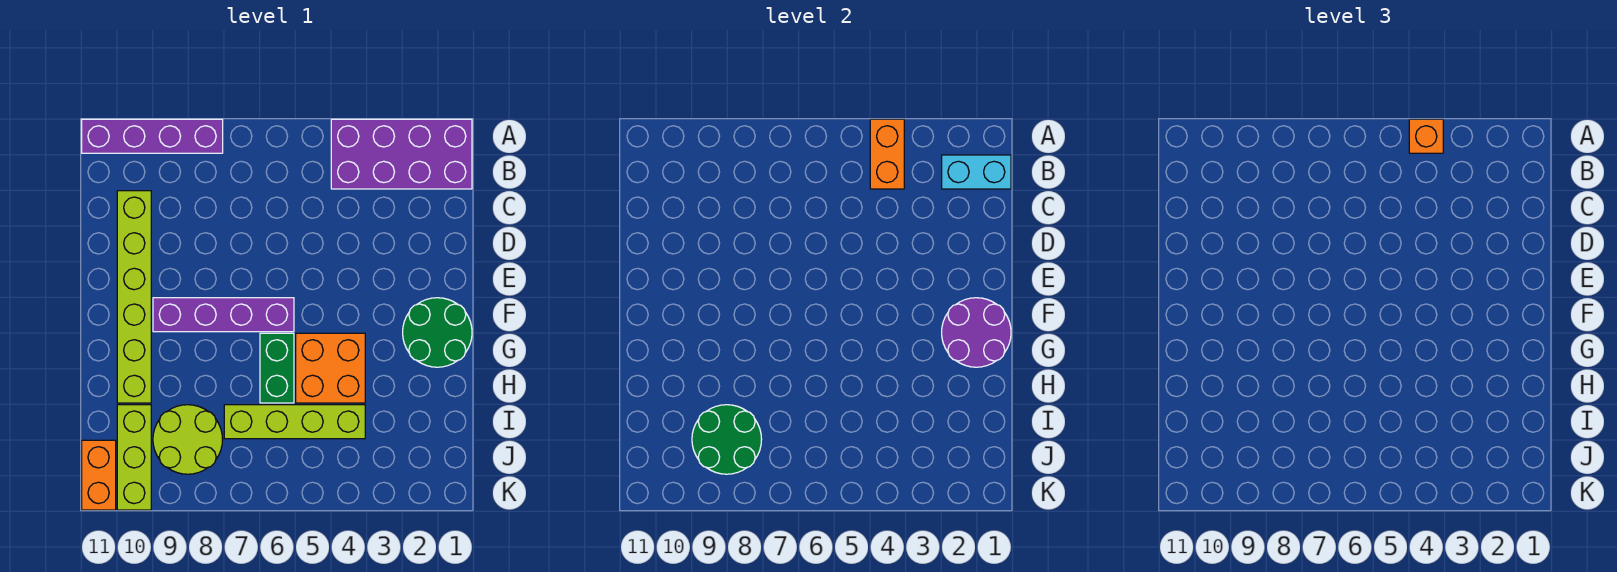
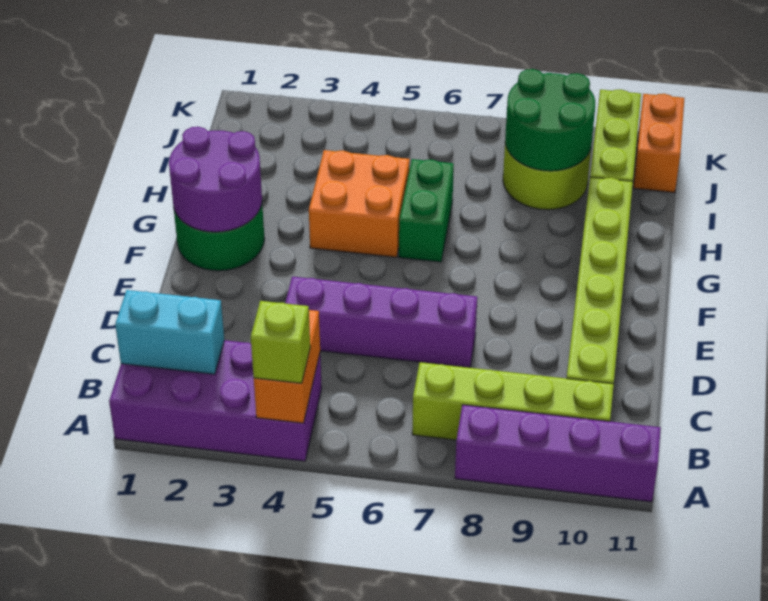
orange brick A4 level 3 -> lime brick A4 level 3
purple brick F6:F9 level 1 -> purple brick D4:D7 level 1
lime brick I4:I7 level 1 -> lime brick B7:B10 level 1

